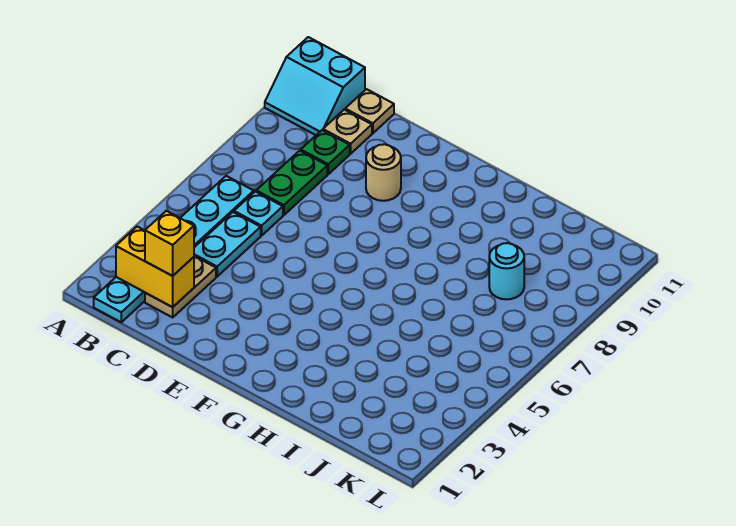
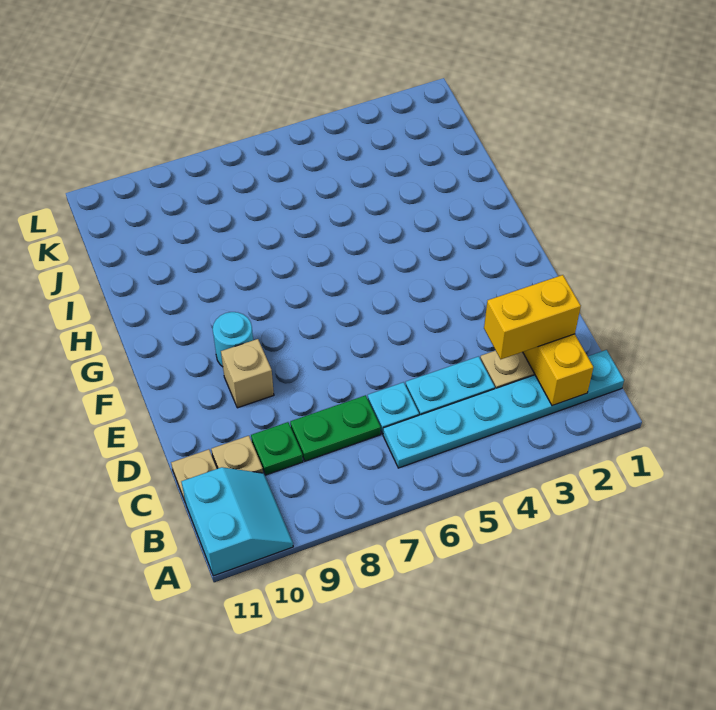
yellow brick C2 level 3 -> yellow brick C2:C3 level 3
tan round brick E9 level 1 -> tan brick E9 level 1
cyan round brick J8 level 1 -> cyan round brick F9 level 1

